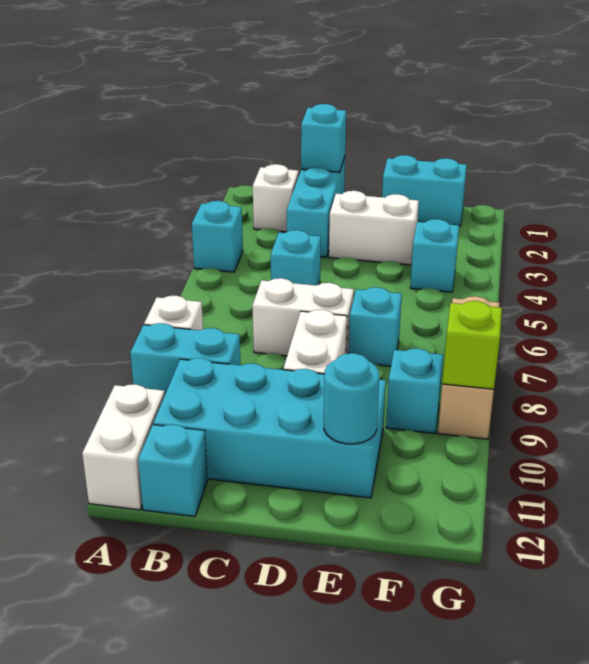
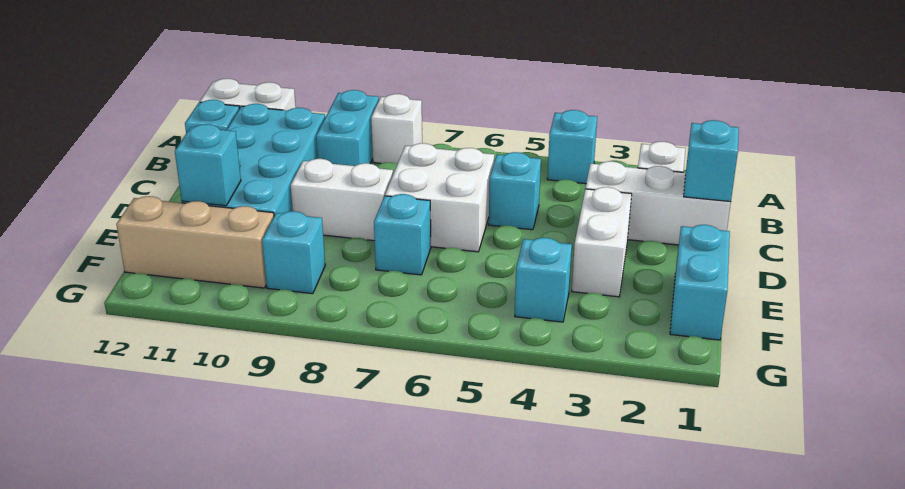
cyan brick C1:C3 level 1 -> white brick C1:C3 level 1
white brick C7:D7 level 1 -> white brick C6:D7 level 1
cyan round brick E11 level 2 -> cyan brick E11 level 2
tan brick G7:G9 level 1 -> tan brick F10:F12 level 1
lime brick G9 level 2 -> none

